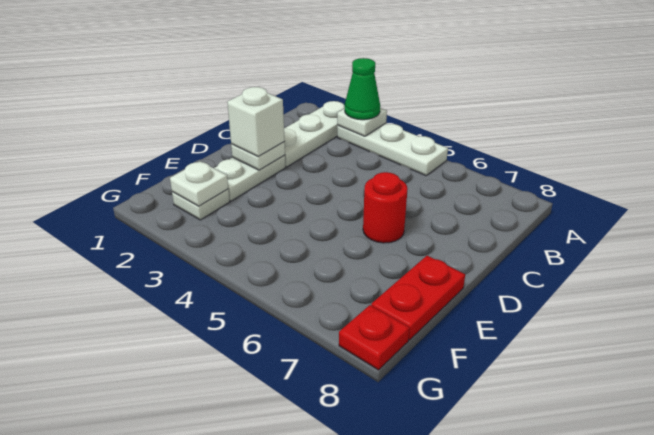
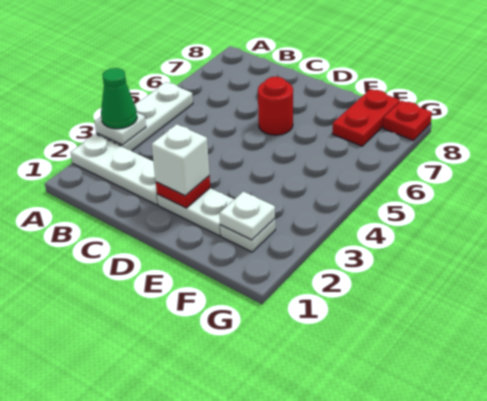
white plate D2 level 2 -> red plate D2 level 2
red plate E8:F8 level 1 -> red plate F7:F8 level 1

